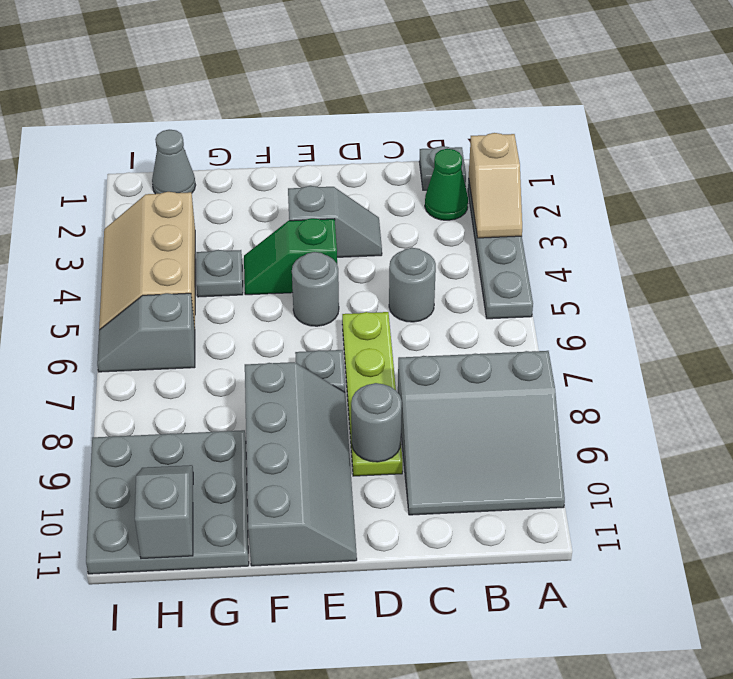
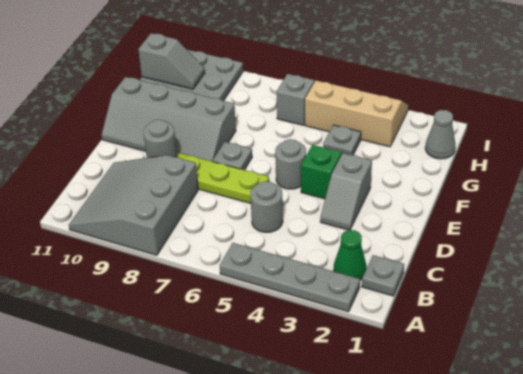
tan slope A2:A3 level 2 top 2 -> none

